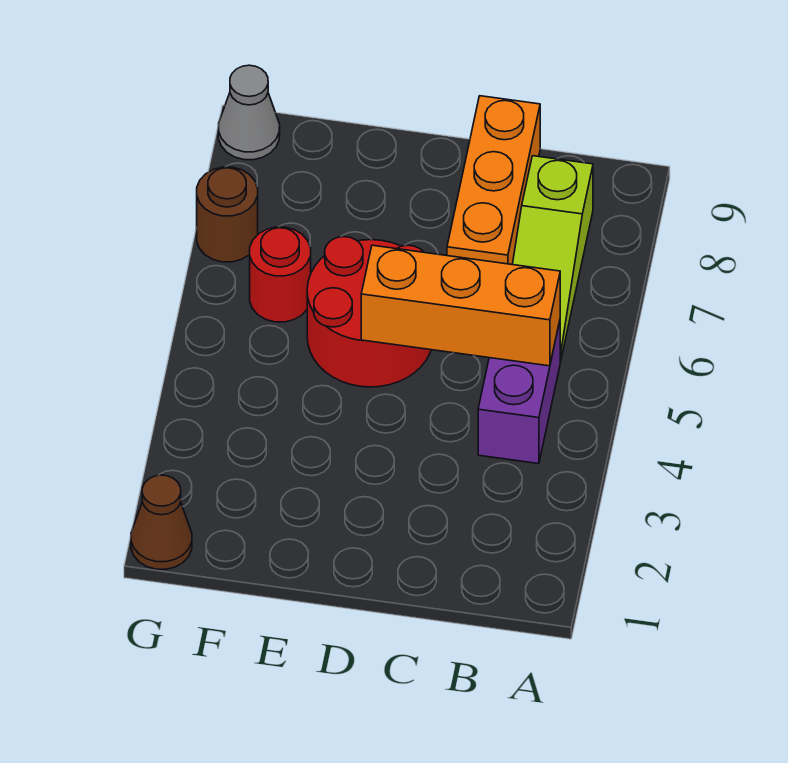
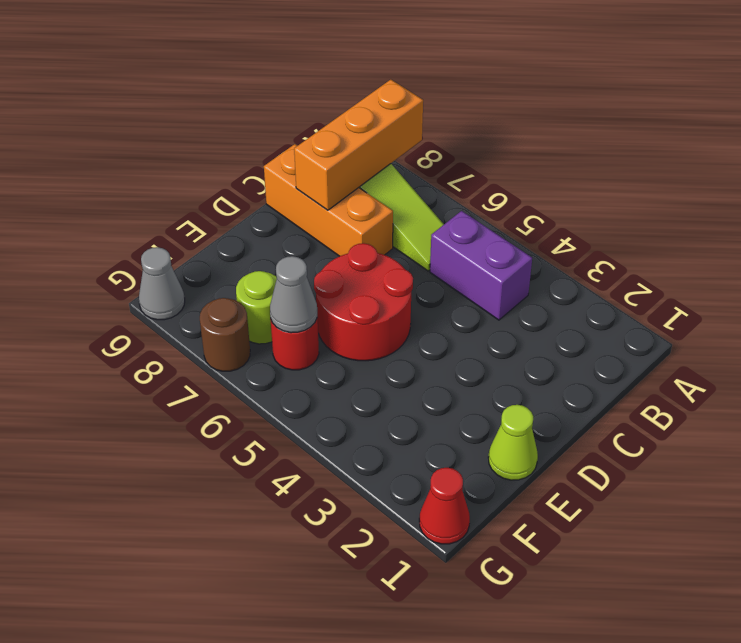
orange brick B5:D5 level 2 -> orange brick A8:C8 level 2
none -> lime cone E1 level 1
none -> grey cone F6 level 2
none -> lime round brick F7 level 1
brown cone G1 level 1 -> red cone G1 level 1

